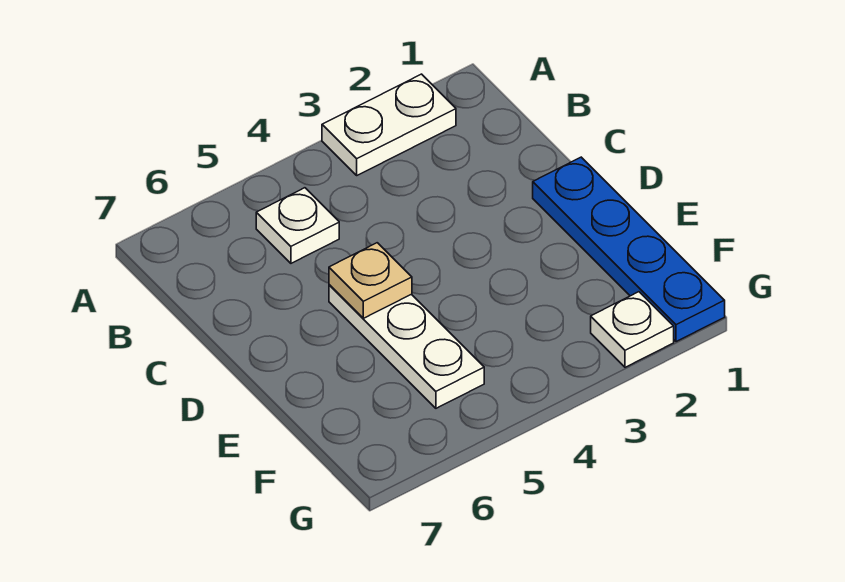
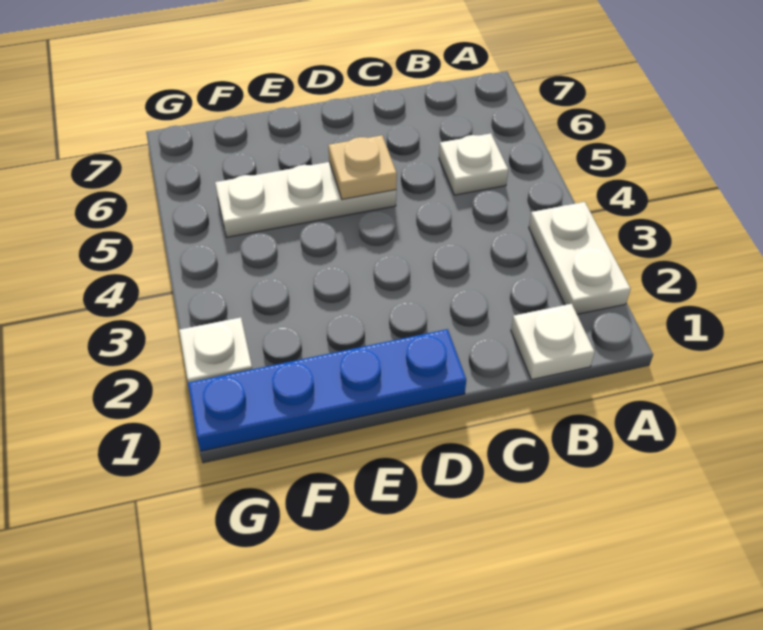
none -> white plate B1 level 1

